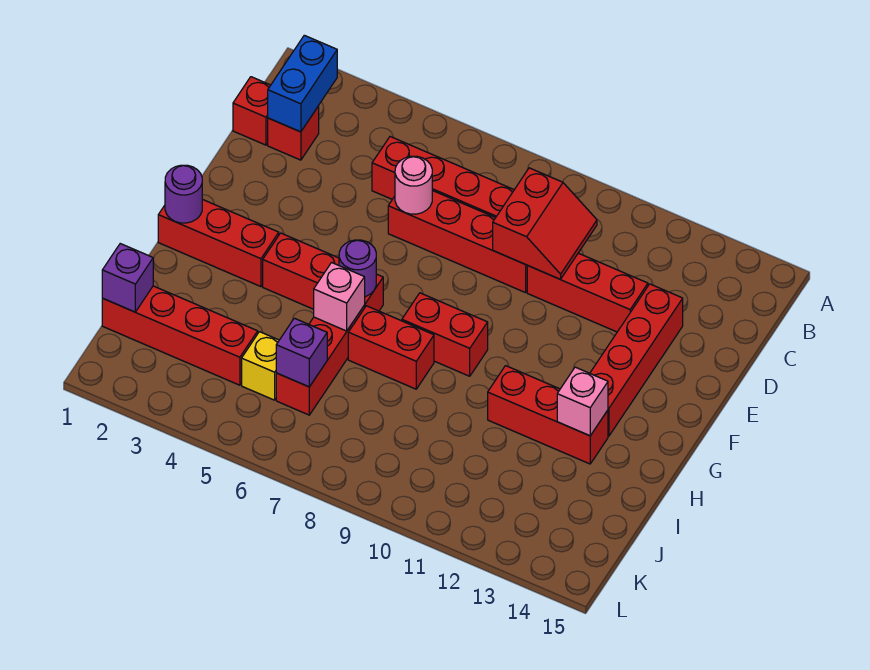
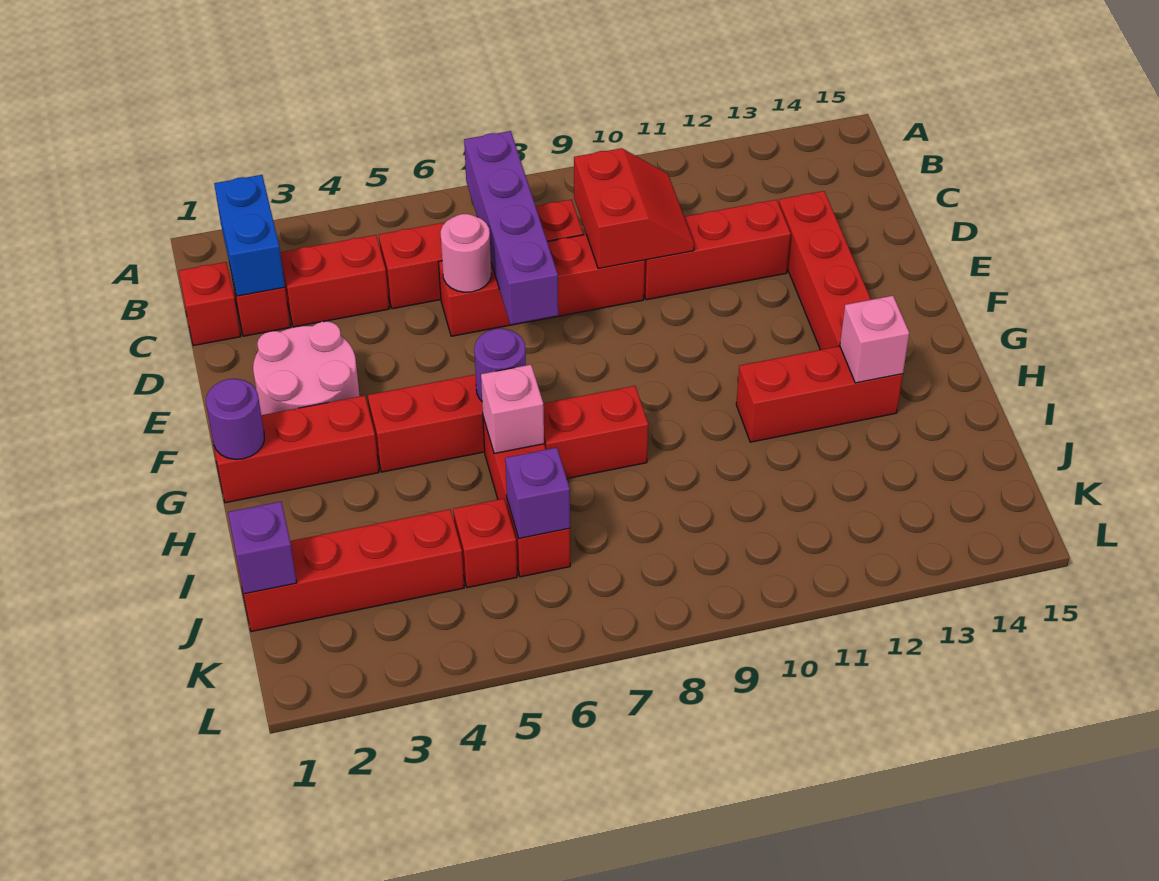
none -> purple brick B7:E7 level 2
none -> pink round brick E2:F3 level 1
red brick G8:G9 level 1 -> red brick C3:C4 level 1
yellow brick J5 level 1 -> red brick J5 level 1

